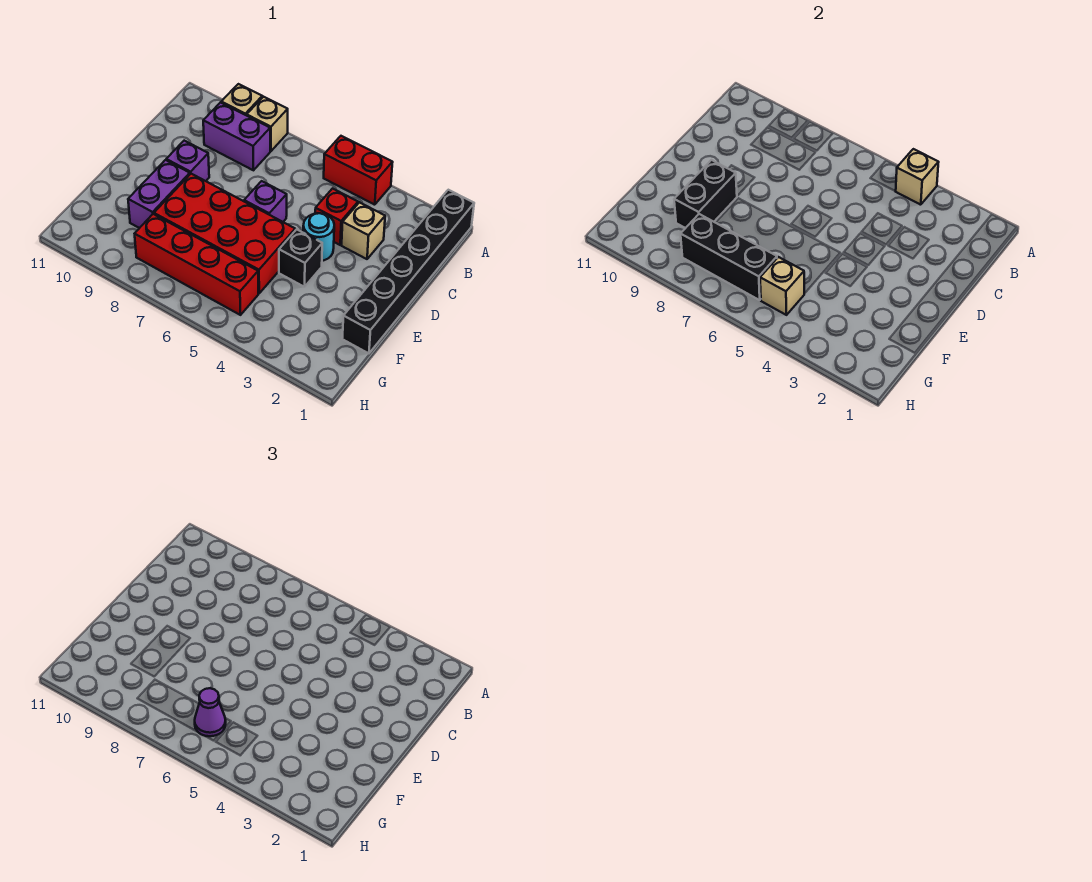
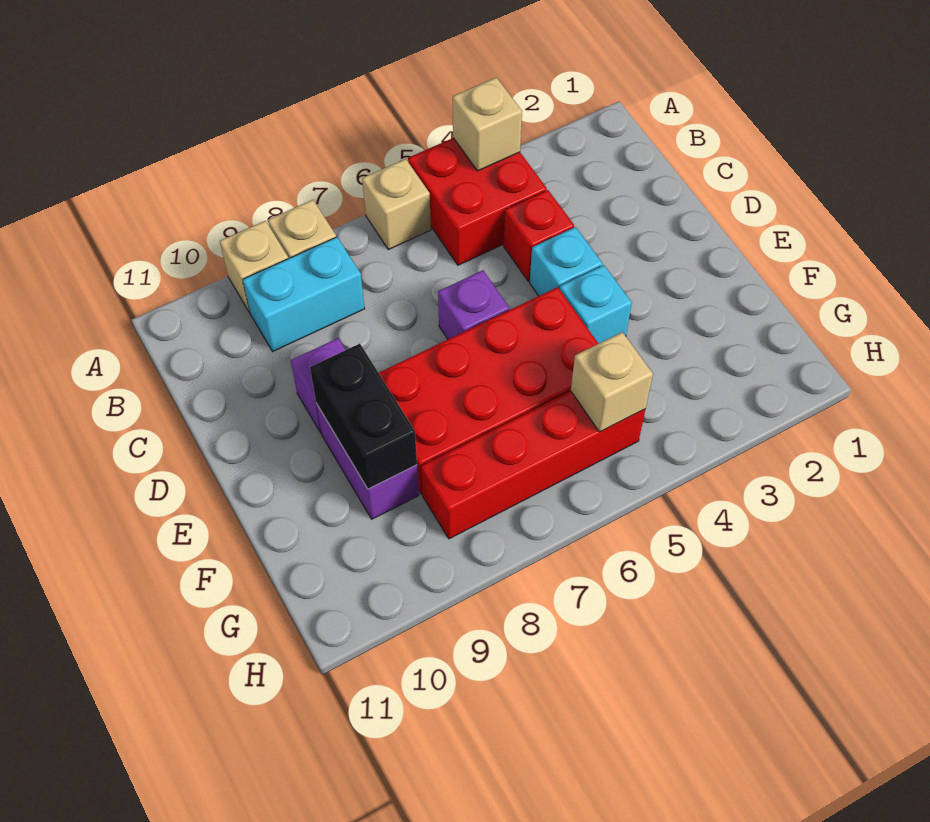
black brick A1:F1 level 1 -> none
red brick A4:A5 level 1 -> red brick A4:B5 level 1
purple brick B8:B9 level 1 -> cyan brick B8:B9 level 1
tan brick C3 level 1 -> tan brick A6 level 1
cyan round brick D4 level 1 -> cyan brick D4 level 1
black brick E4 level 1 -> cyan brick E4 level 1
black brick G6:G8 level 2 -> none
purple cone G6 level 3 -> none

